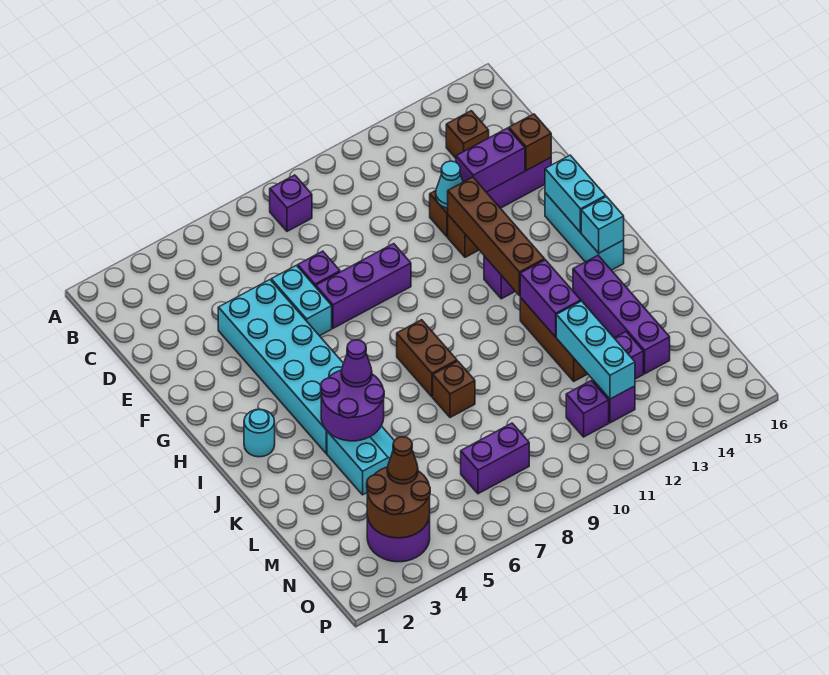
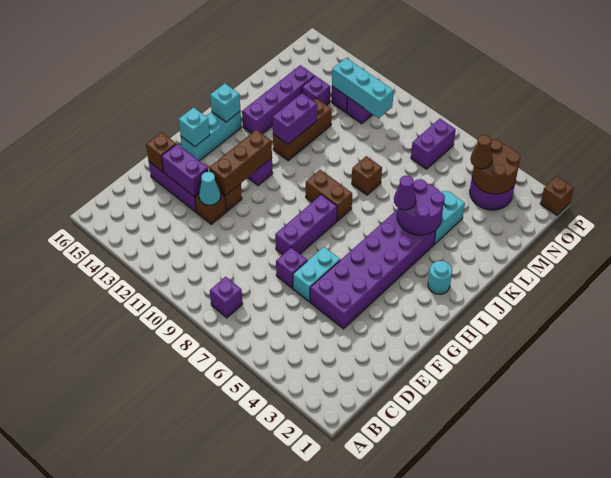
brown brick C14 level 1 -> brown brick P1 level 1
cyan brick E4:J5 level 1 -> purple brick E4:J5 level 1
purple brick F7:F9 level 1 -> purple brick F8:H8 level 1
brown brick F12:I12 level 2 -> brown brick F12:H12 level 2
cyan brick G15:H15 level 2 -> cyan brick G15 level 2
brown brick I8:J8 level 1 -> brown brick I8:I9 level 1
cyan brick L12:N12 level 2 -> cyan brick N10:N12 level 2
purple brick N7:N8 level 1 -> purple brick N7:O7 level 1

